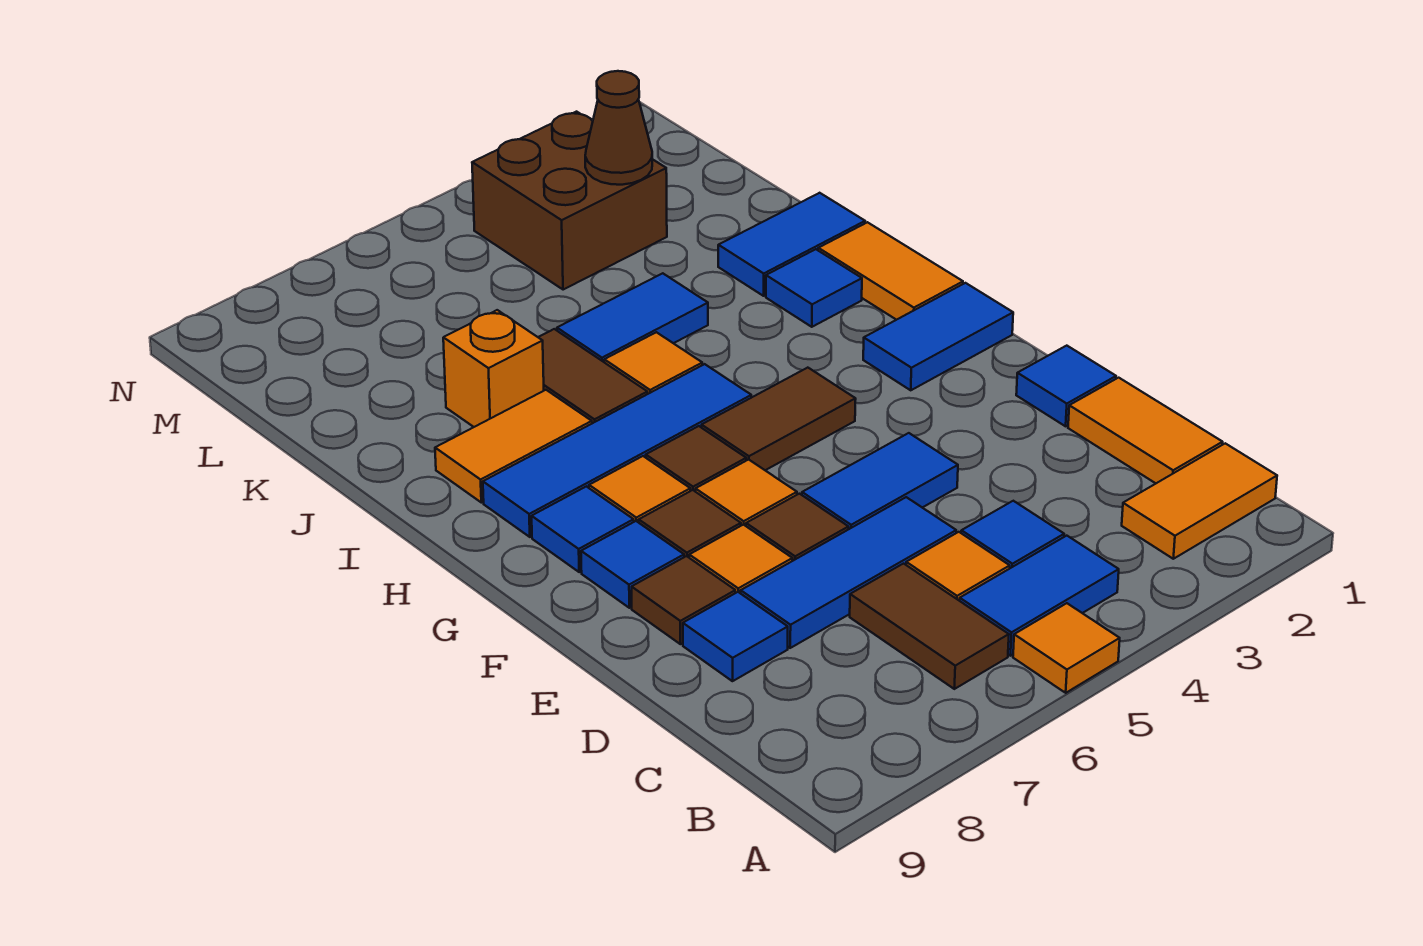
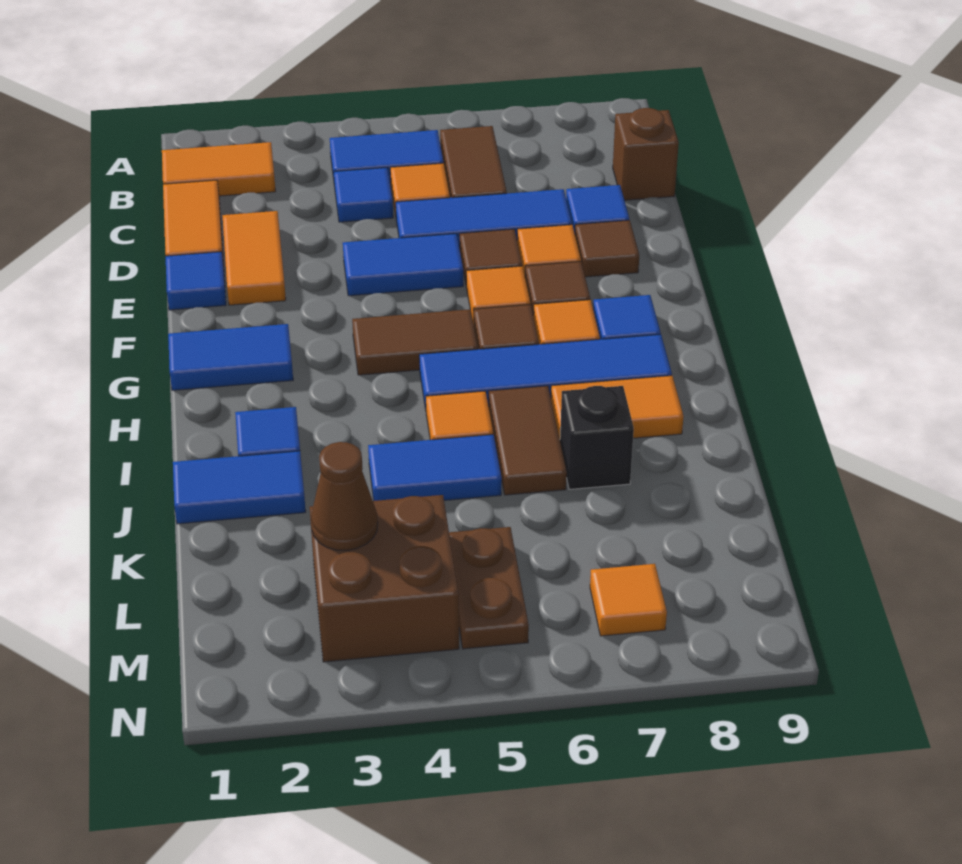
orange tile A5 level 1 -> orange tile M7 level 1
none -> brown brick C9 level 1
blue tile F8 level 1 -> none
orange tile H1:I1 level 1 -> orange tile D2:E2 level 1
orange brick J7 level 1 -> black brick J7 level 1
none -> brown plate L5:M5 level 1

